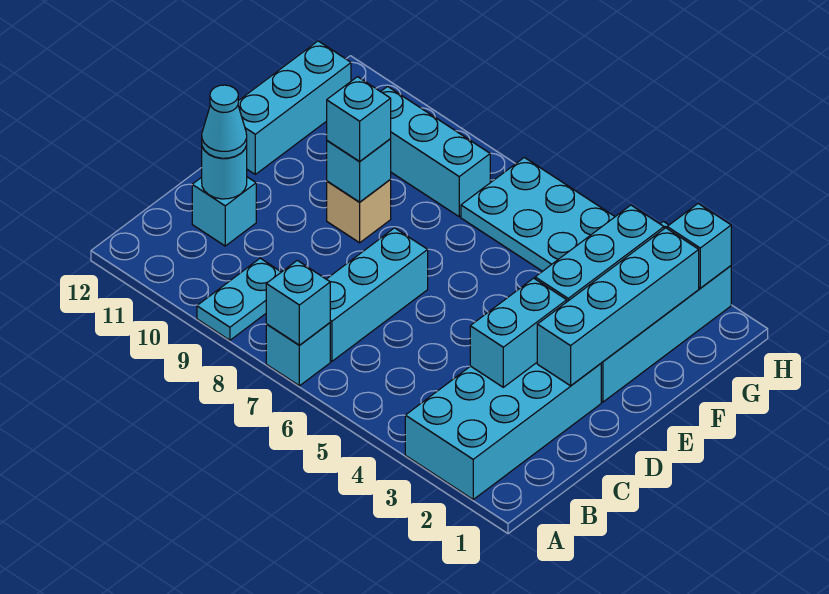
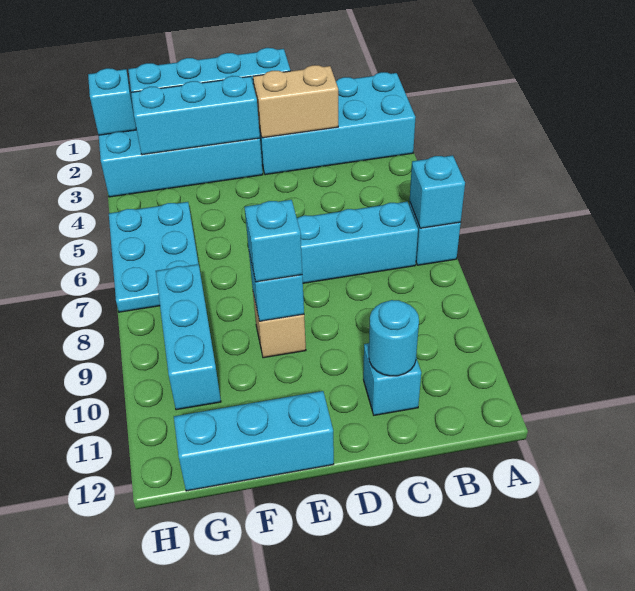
cyan plate A9:B9 level 1 -> none
cyan brick C3:D3 level 2 -> tan brick C3:D3 level 2
cyan cone C11 level 3 -> none

